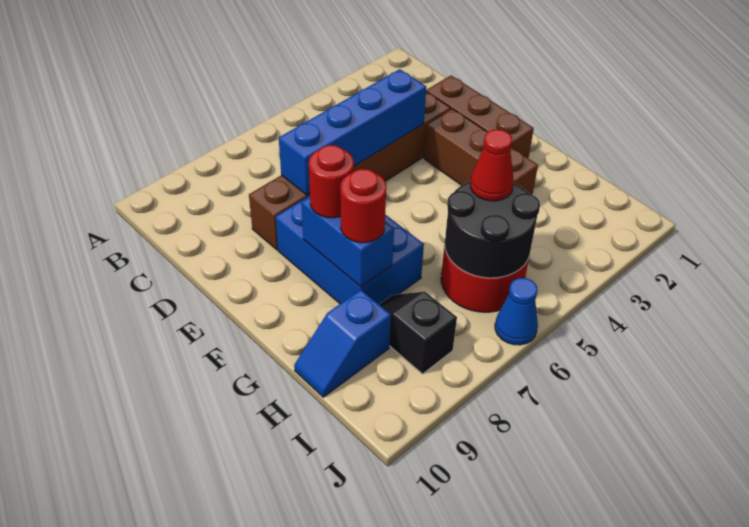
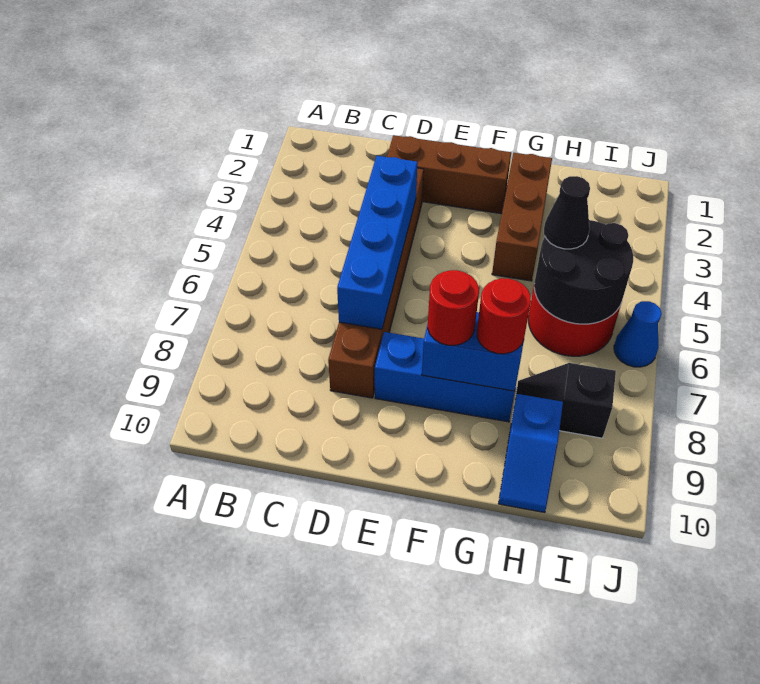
brown brick E3:G3 level 1 -> brown brick G2:G4 level 1
blue brick E7:G8 level 1 -> blue brick E8:G8 level 1
red cone H5 level 3 -> black cone H5 level 3

